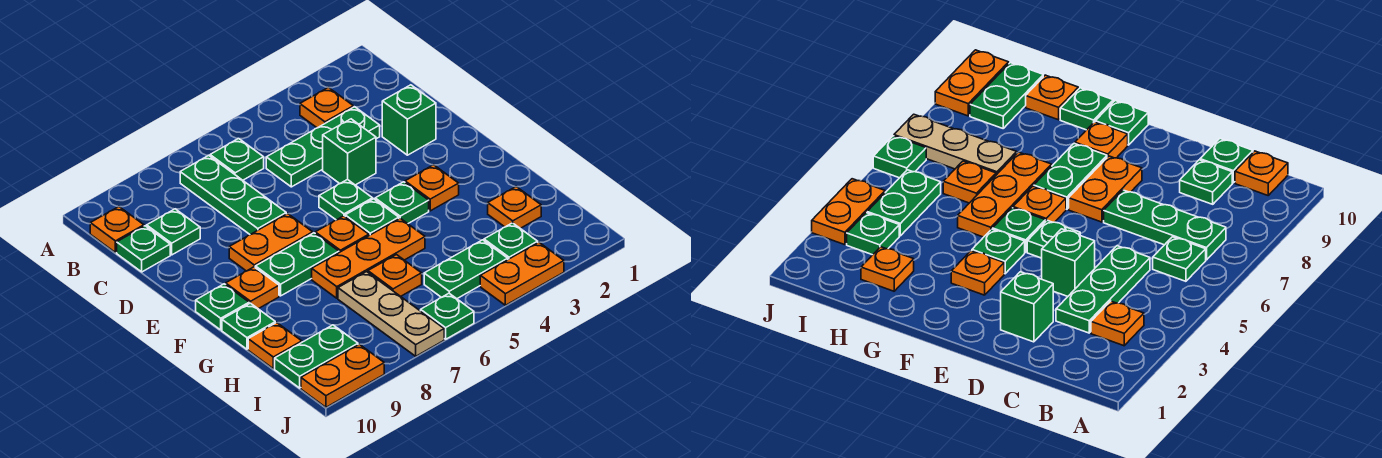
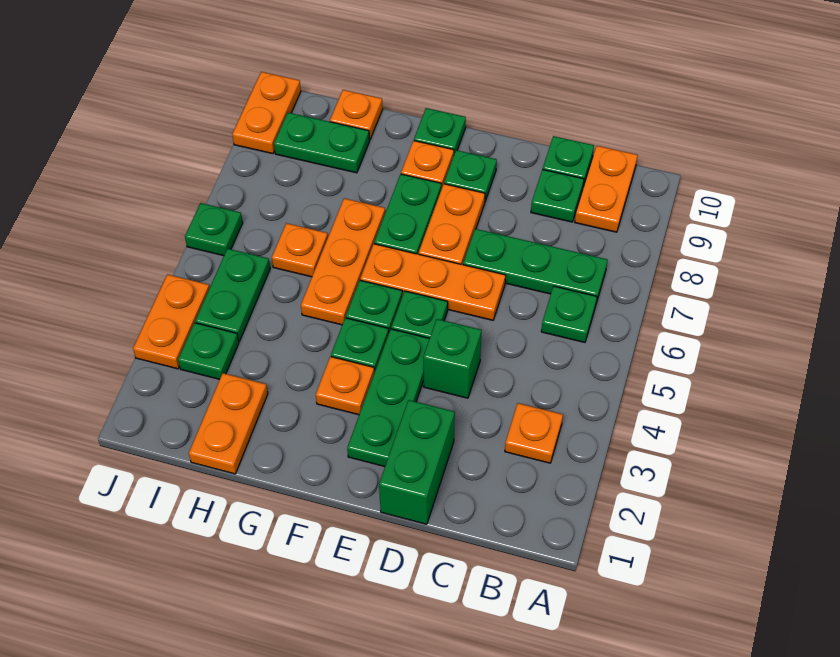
orange plate B10 level 1 -> orange plate B9:B10 level 1
green plate C3:C5 level 1 -> green plate E2:E4 level 1
green brick D2 level 1 -> green brick D1:D2 level 1
orange plate F6 level 1 -> orange plate D6:F6 level 1
green plate G10 level 1 -> green plate E9 level 1
orange plate H2 level 1 -> orange plate H1:H2 level 1
tan plate H7:J7 level 1 -> none
green plate I9:I10 level 1 -> green plate H9:I9 level 1

